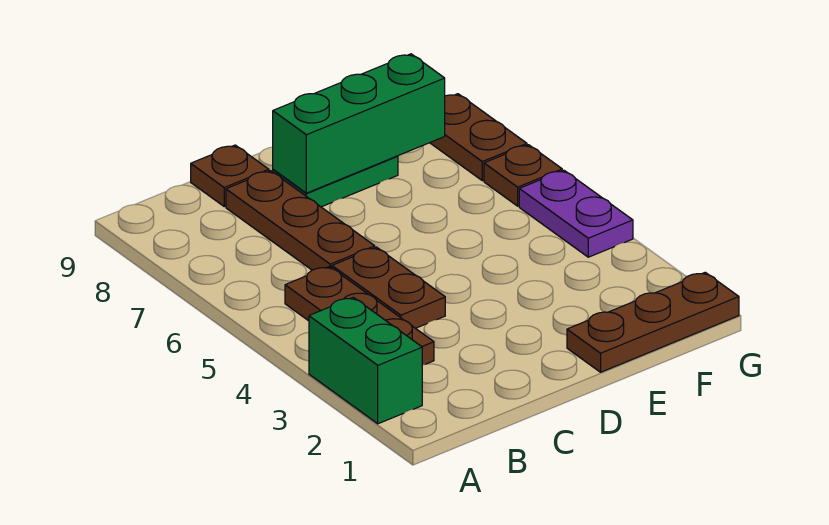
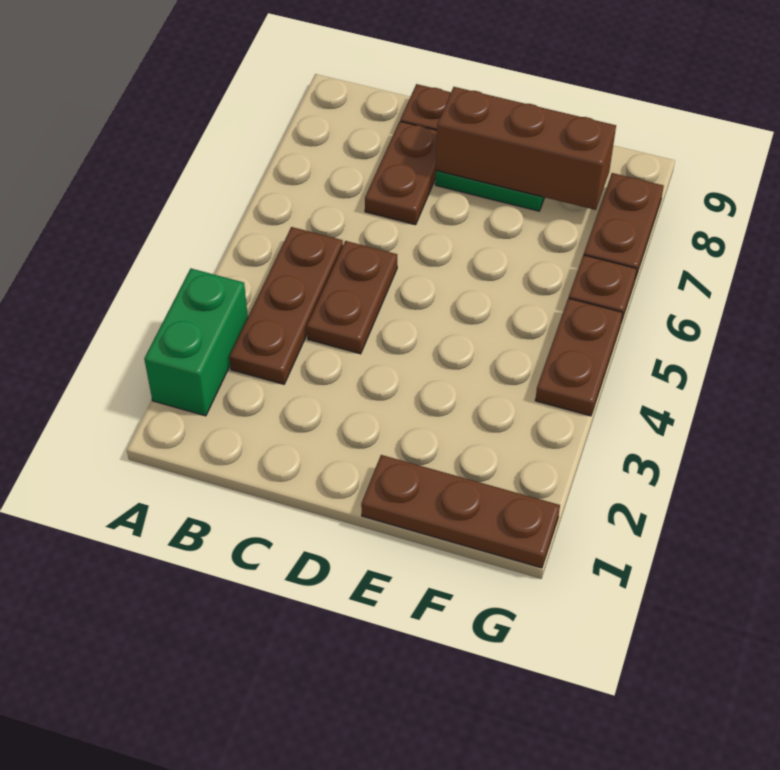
brown plate C6:C8 level 1 -> brown plate C7:C8 level 1
green brick D8:F8 level 2 -> brown brick D8:F8 level 2
purple plate G4:G5 level 1 -> brown plate G4:G5 level 1

